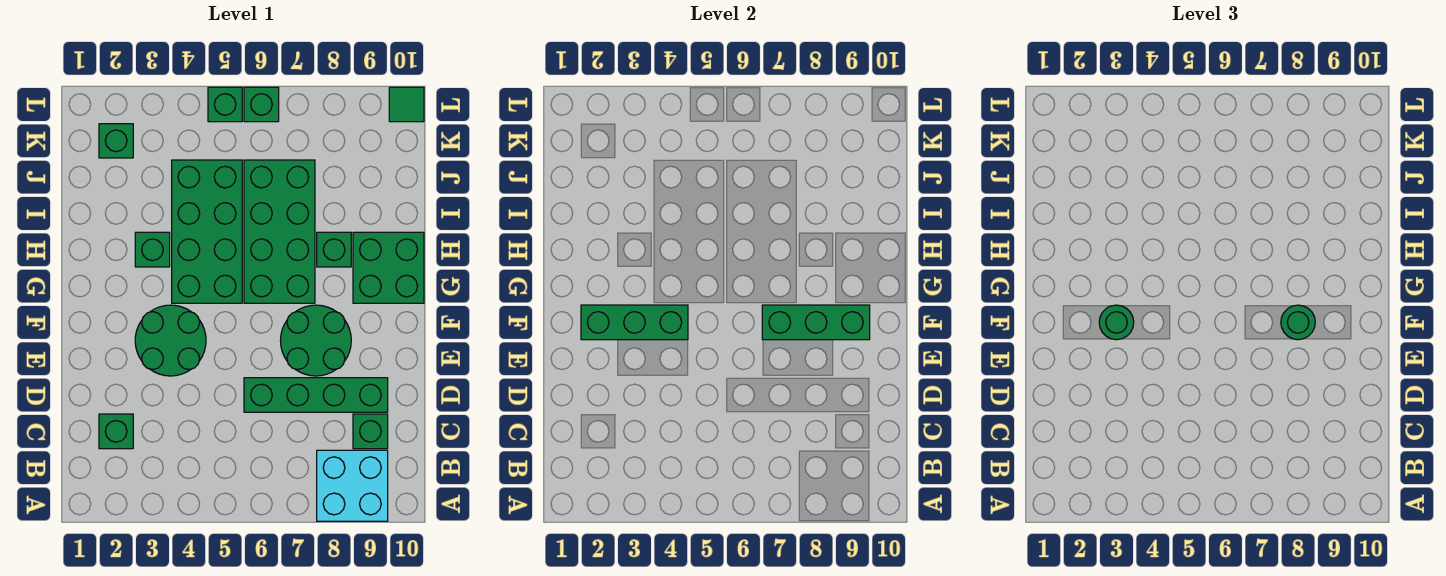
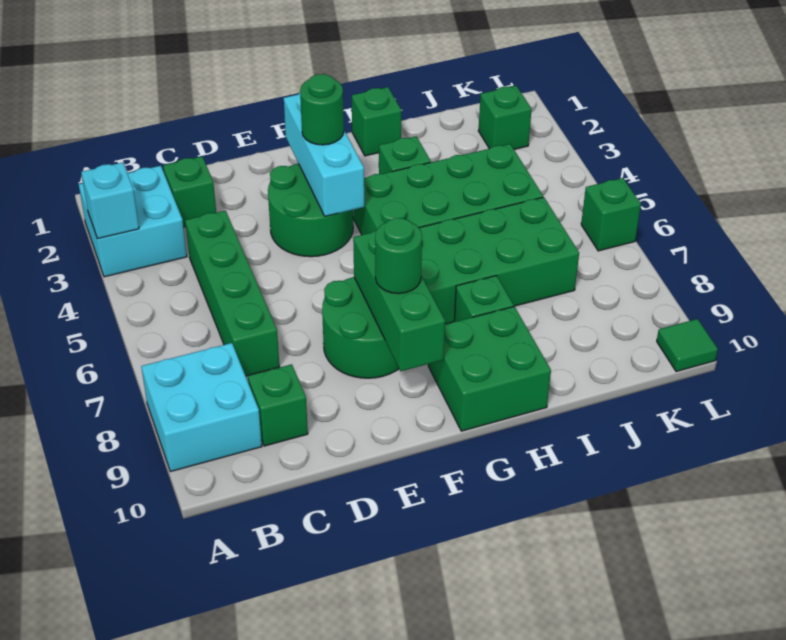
none -> cyan brick A2:B3 level 1
none -> cyan brick A3 level 2
green brick D6:D9 level 1 -> green brick C4:C7 level 1
green brick F2:F4 level 2 -> cyan brick F2:F4 level 2
green brick L5 level 1 -> green brick H1 level 1

